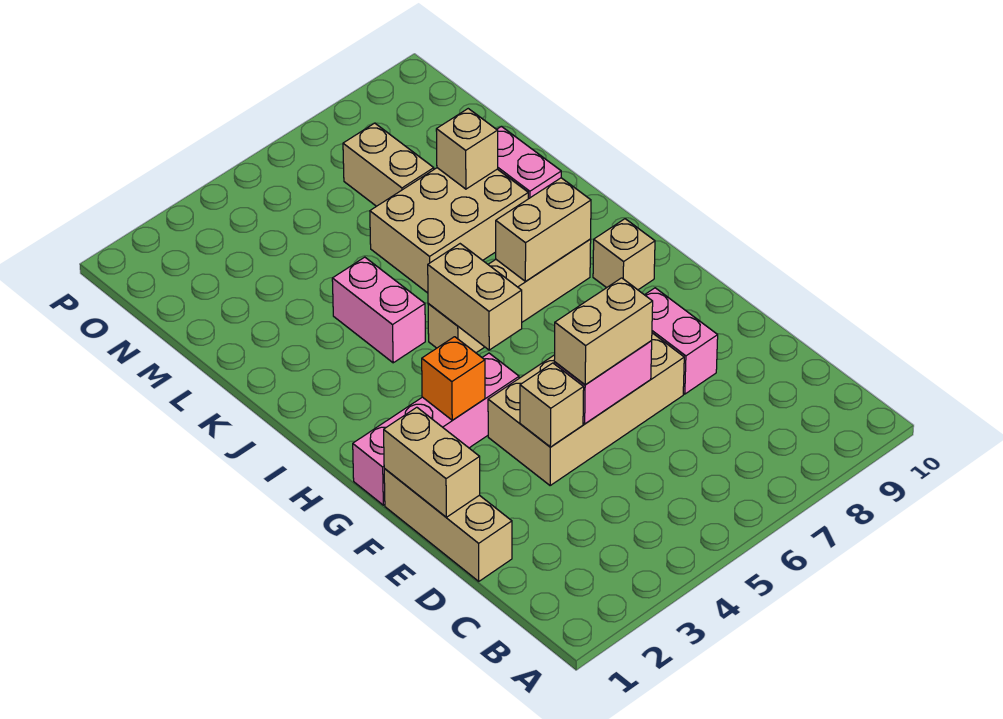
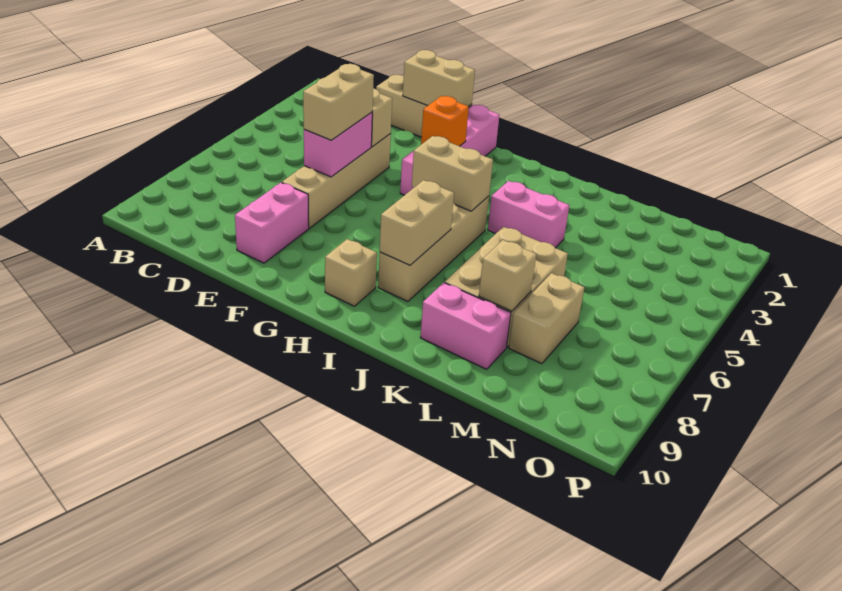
tan brick E4:F7 level 1 -> tan brick E4:E7 level 1
pink brick E8:F8 level 1 -> pink brick E8:E9 level 1
tan brick M7:N7 level 1 -> tan brick M7:M8 level 1

